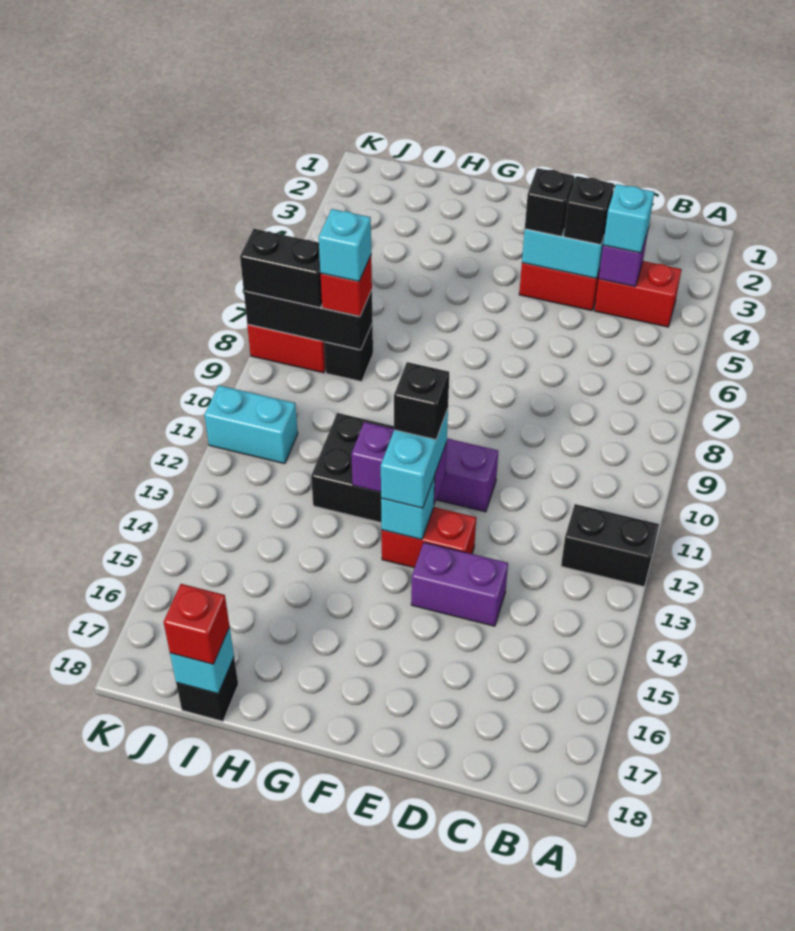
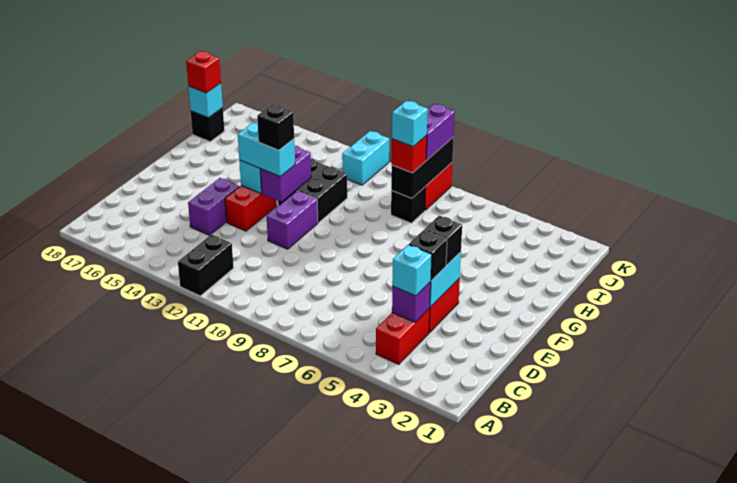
black brick J8:K8 level 3 -> purple brick J8:K8 level 3

